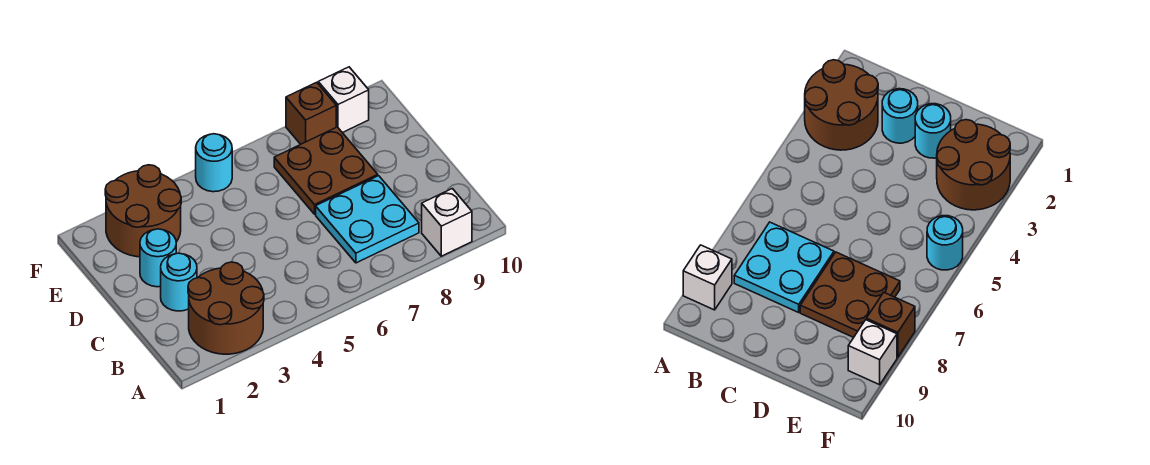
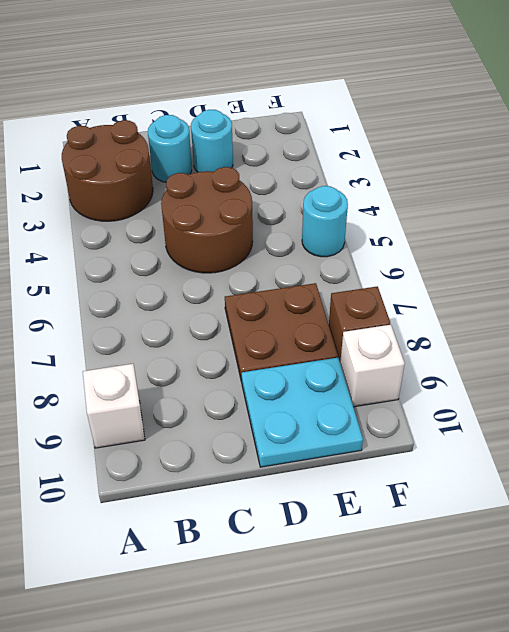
cyan plate B7:C8 level 1 -> cyan plate D9:E10 level 1
brown round brick E2:F3 level 1 -> brown round brick C4:D5 level 1

